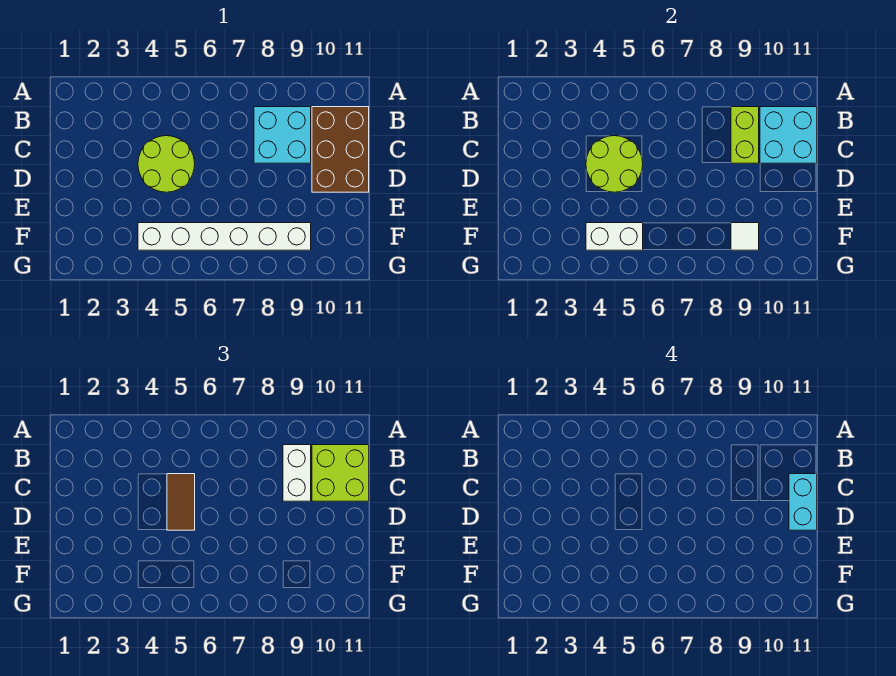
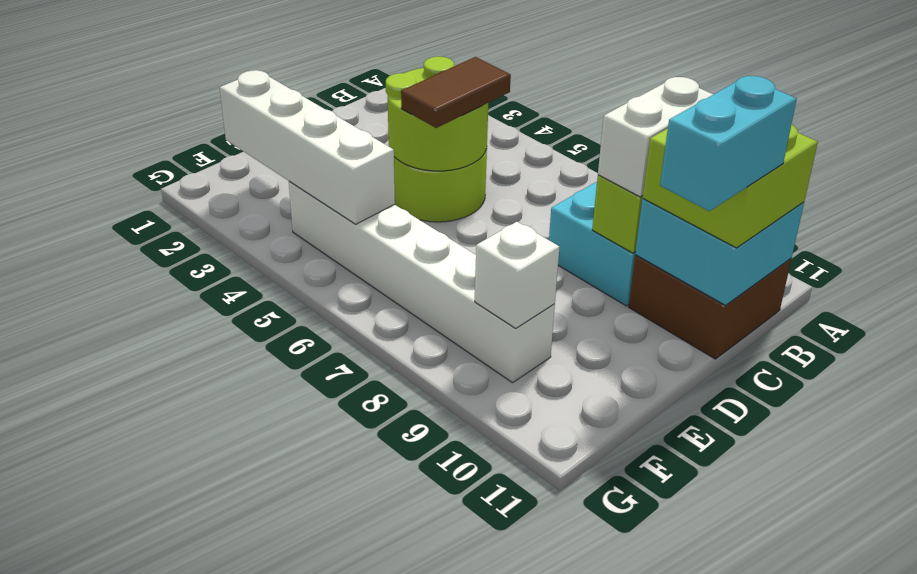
brown brick B10:D11 level 1 -> brown brick B10:C11 level 1
white brick F4:F5 level 2 -> white brick F2:F5 level 2
white tile F9 level 2 -> white brick F9 level 2

